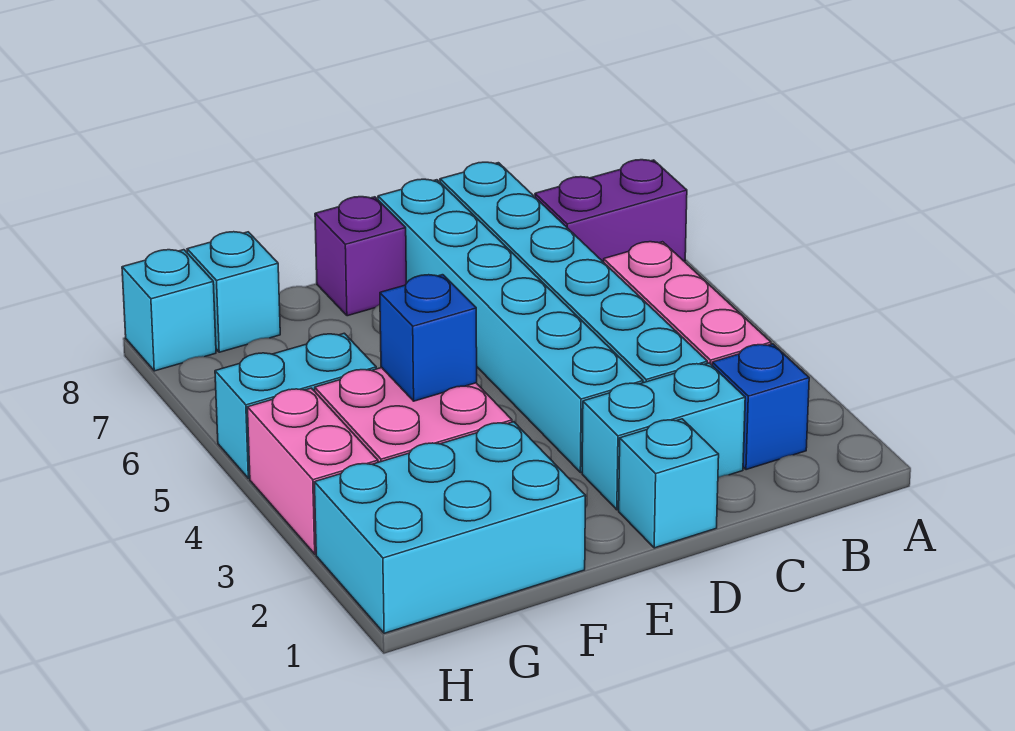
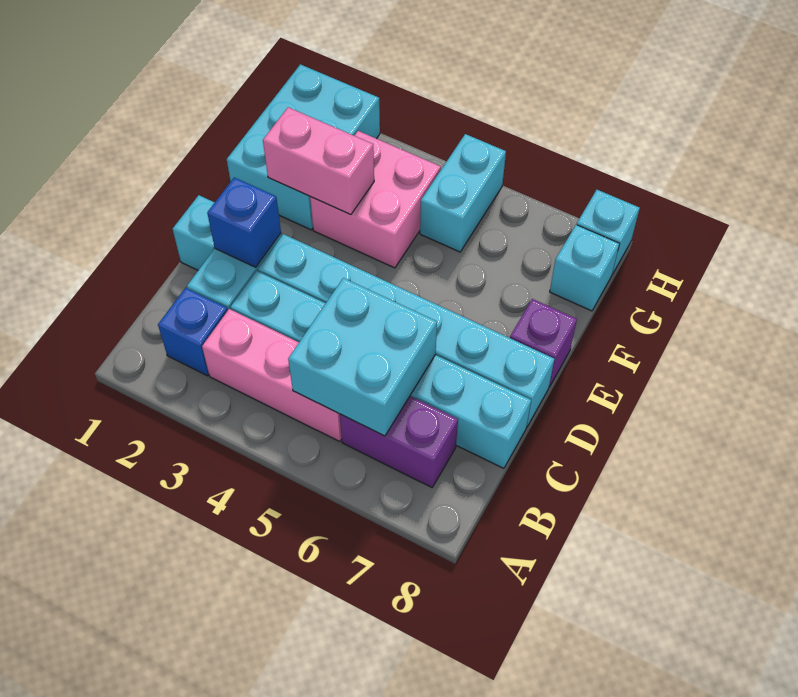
purple brick A7:B7 level 1 -> purple brick B6:B7 level 1
none -> cyan brick B5:C6 level 2
blue brick F4 level 2 -> blue brick D2 level 2
pink brick H3:H4 level 1 -> pink brick F2:F3 level 2

